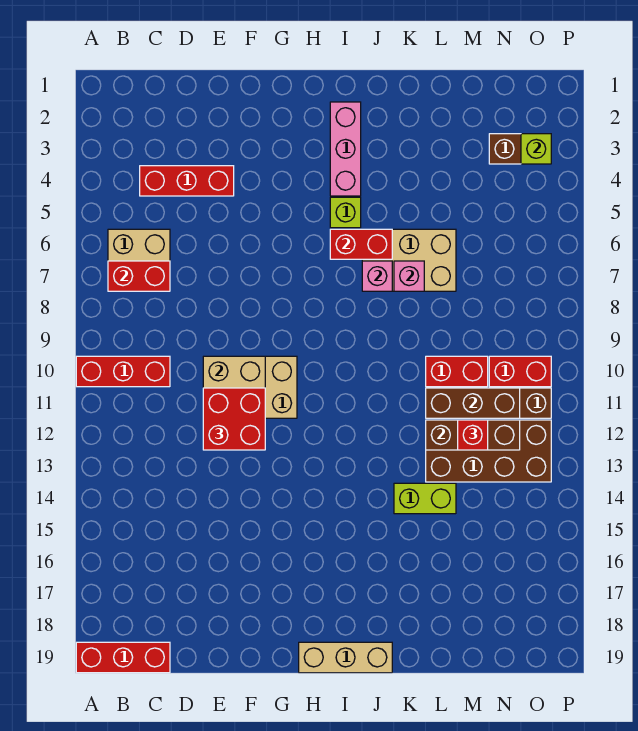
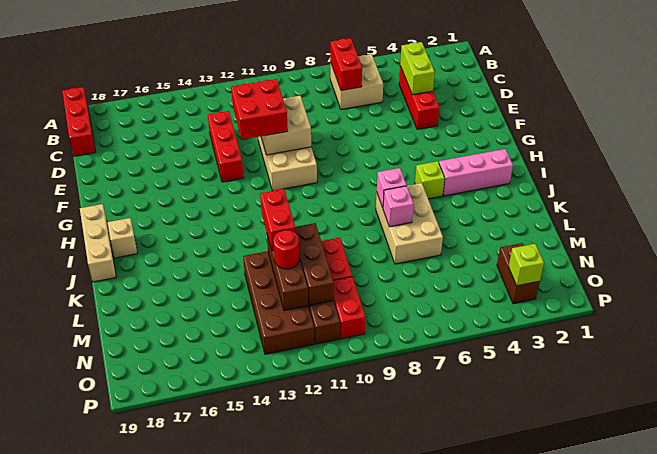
red brick A10:C10 level 1 -> red brick D13:F13 level 1
red brick I6:J6 level 2 -> red brick K12:L12 level 3
none -> tan brick I18 level 1
lime brick K14:L14 level 1 -> lime brick C4:D4 level 2
red brick M12 level 3 -> red round brick M12 level 3

